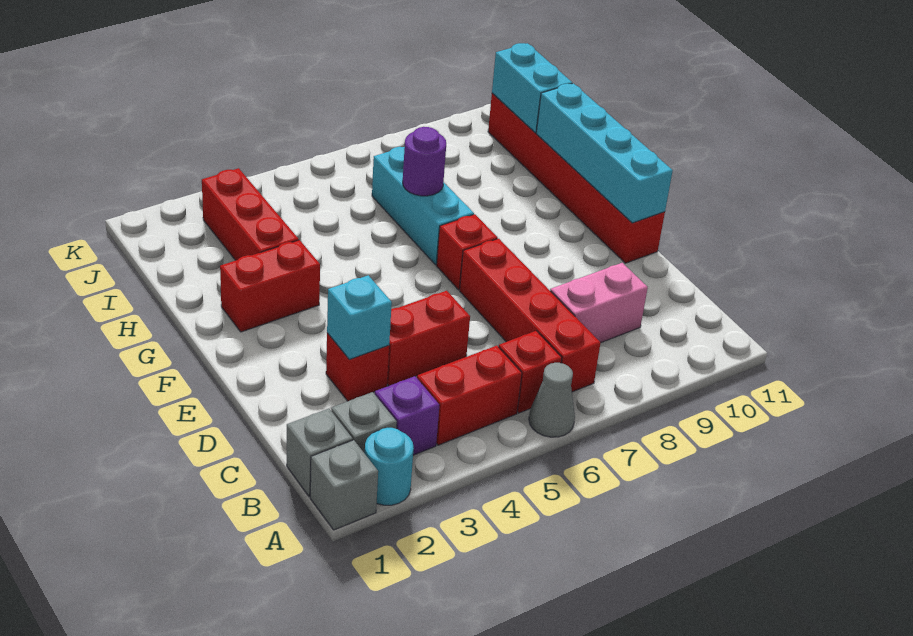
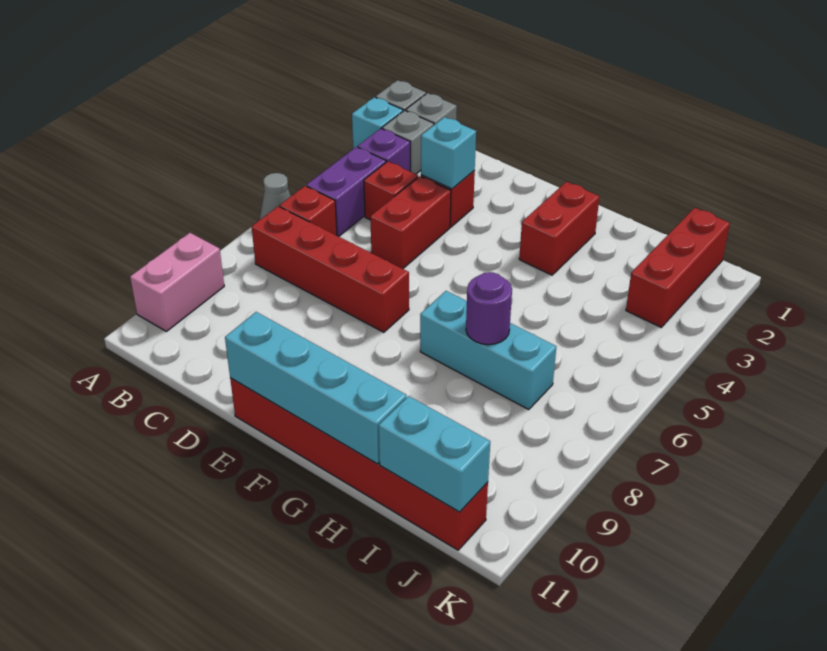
cyan round brick A2 level 1 -> cyan brick A2 level 1
red brick B4:B5 level 1 -> purple brick B4:B5 level 1
pink brick C8:C9 level 1 -> pink brick A9:A10 level 1
red brick F7 level 1 -> red brick C4 level 1
red brick H3:J3 level 1 -> red brick J1:J3 level 1

